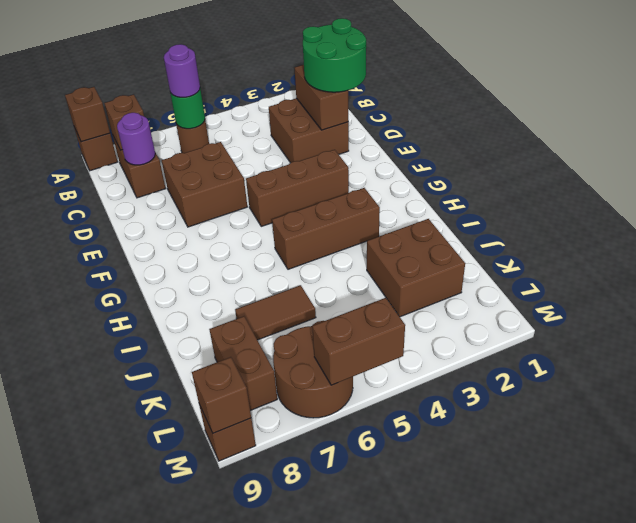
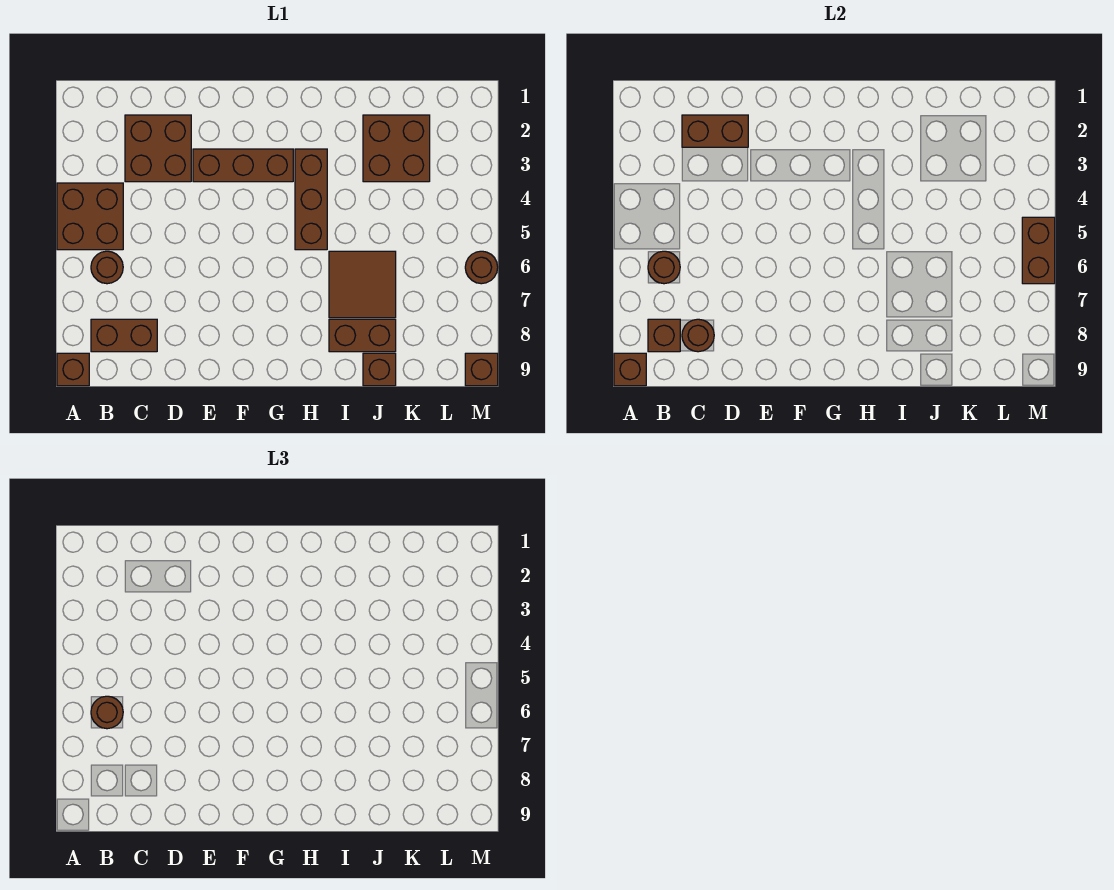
green round brick B6 level 2 -> brown round brick B6 level 2
purple round brick B6 level 3 -> brown round brick B6 level 3
green round brick C1:D2 level 3 -> none
purple round brick C8 level 2 -> brown round brick C8 level 2
brown brick D6:E7 level 1 -> brown brick A4:B5 level 1
brown brick F3:F5 level 1 -> brown brick E3:G3 level 1
brown tile J6:J7 level 1 -> brown tile I6:J7 level 1
brown brick K8:L8 level 1 -> brown brick I8:J8 level 1
brown round brick L6:M7 level 1 -> brown round brick M6 level 1
brown brick M9 level 2 -> brown brick J9 level 1

